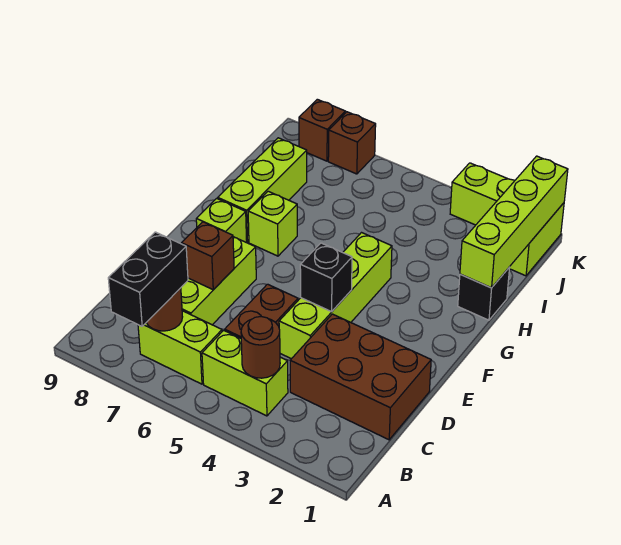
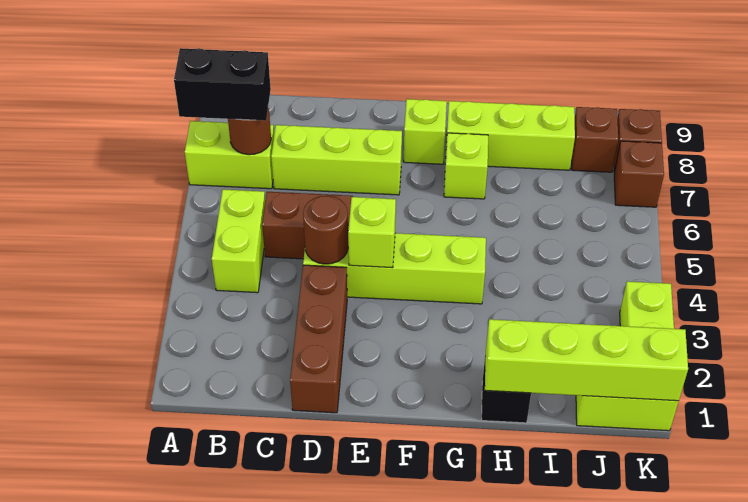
brown round brick B4 level 2 -> brown round brick D4 level 2
lime brick B6:B7 level 1 -> lime brick A7:B7 level 1
brown brick C1:D3 level 1 -> brown brick D1:D3 level 1
brown brick D7 level 2 -> brown brick J8 level 1
black brick E4 level 2 -> lime brick E4 level 2

